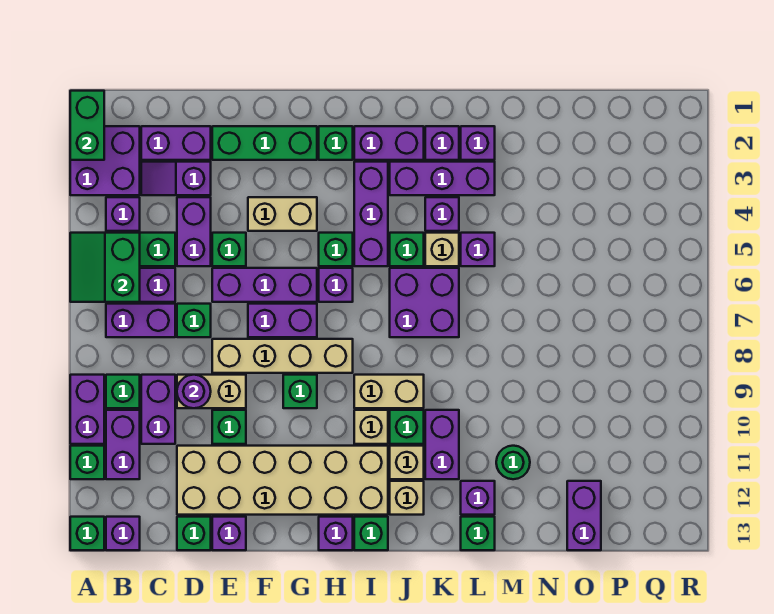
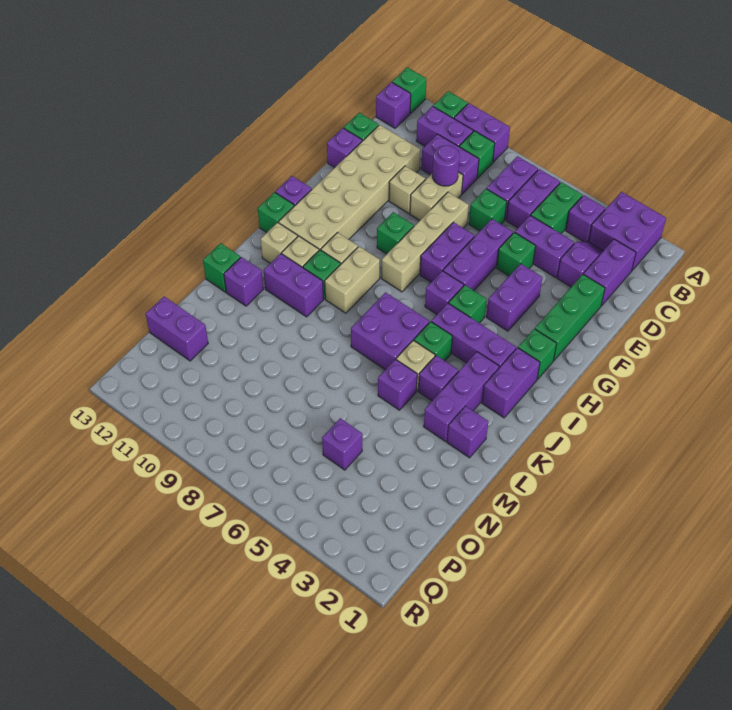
green brick A1:A2 level 2 -> none
green slope A5:B6 level 2 top B -> none
green brick E10 level 1 -> tan brick E10 level 1
tan brick F4:G4 level 1 -> purple brick F4:G4 level 1
purple brick K2 level 1 -> purple brick O5 level 1
green round brick M11 level 1 -> none

